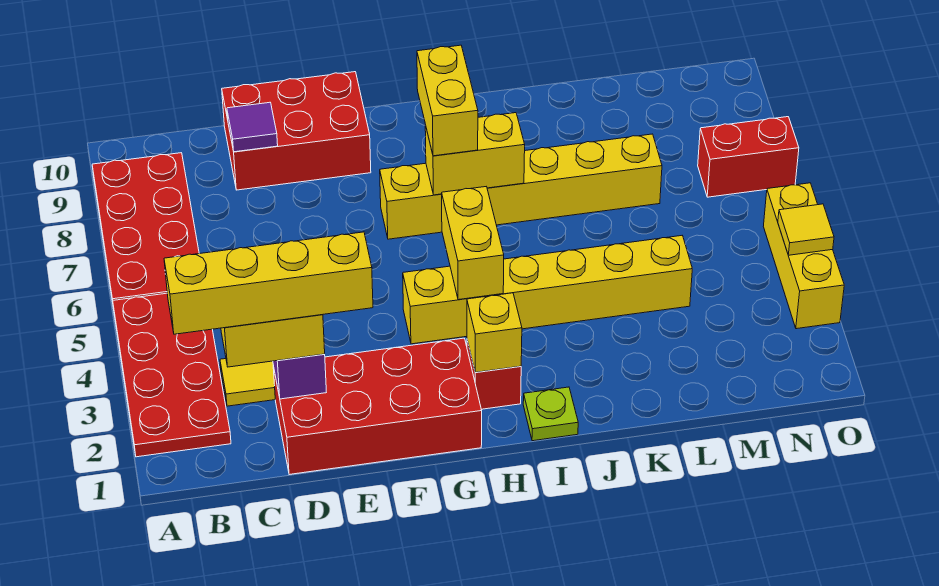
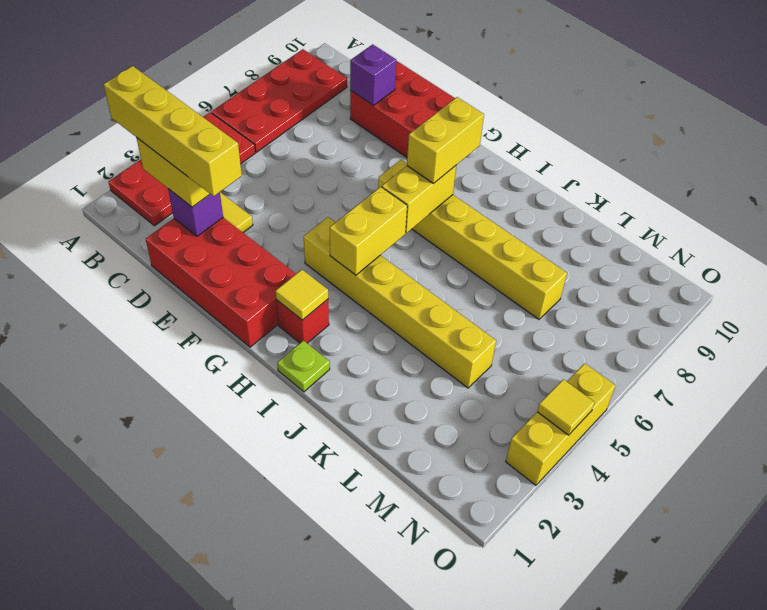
purple tile D9 level 2 -> purple brick D9 level 2
yellow brick H2 level 2 -> yellow tile H2 level 2
yellow brick H7:I7 level 2 -> yellow brick H6:H7 level 2
red brick N7:O7 level 1 -> none

